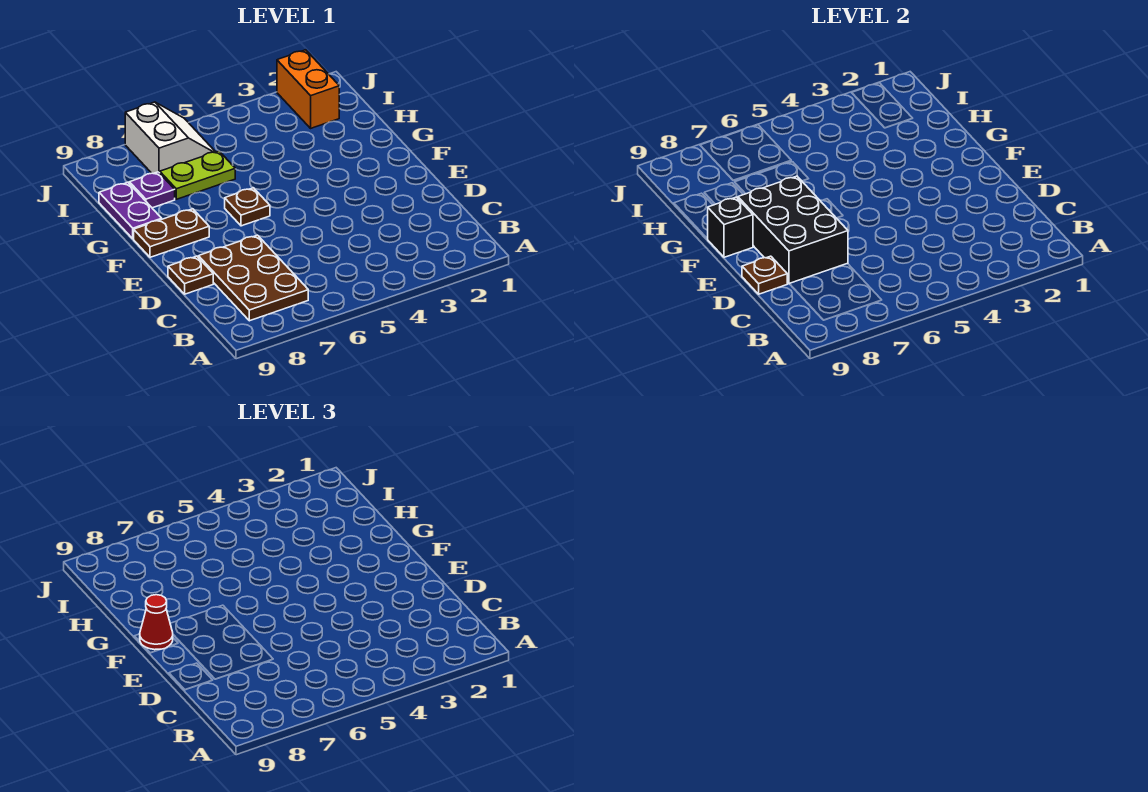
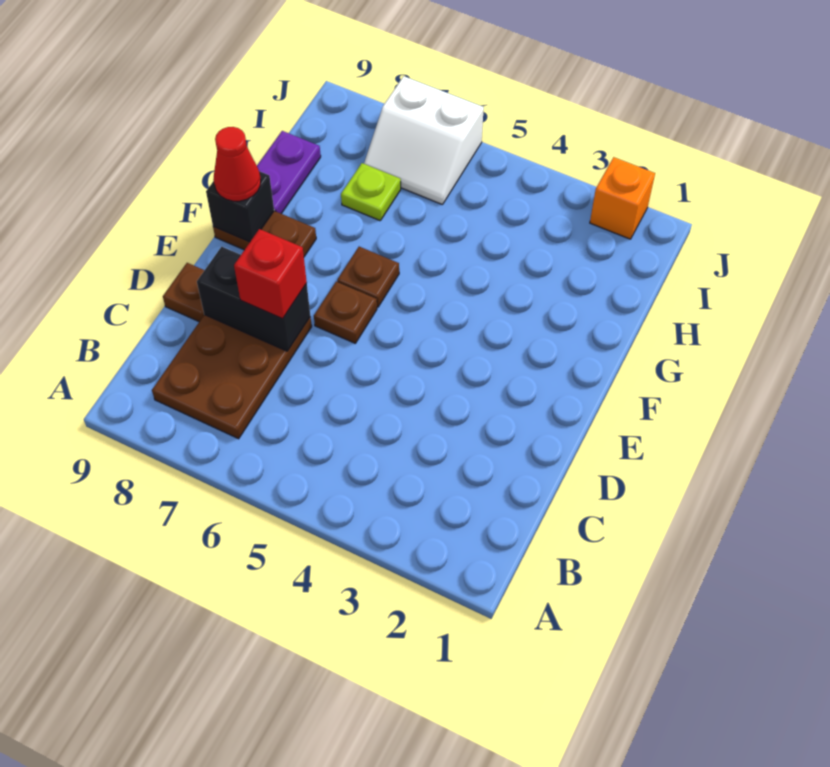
black brick D7:F8 level 2 -> black brick D7:D8 level 2
none -> red brick D7 level 3
brown plate D9 level 2 -> brown plate E6 level 1
lime plate H6:H7 level 1 -> lime plate H7 level 1
purple plate H8 level 1 -> none
orange brick I2:J2 level 1 -> orange brick J2 level 1
white slope I6:J7 level 1 top 7 -> white slope I6:J7 level 1 top J

